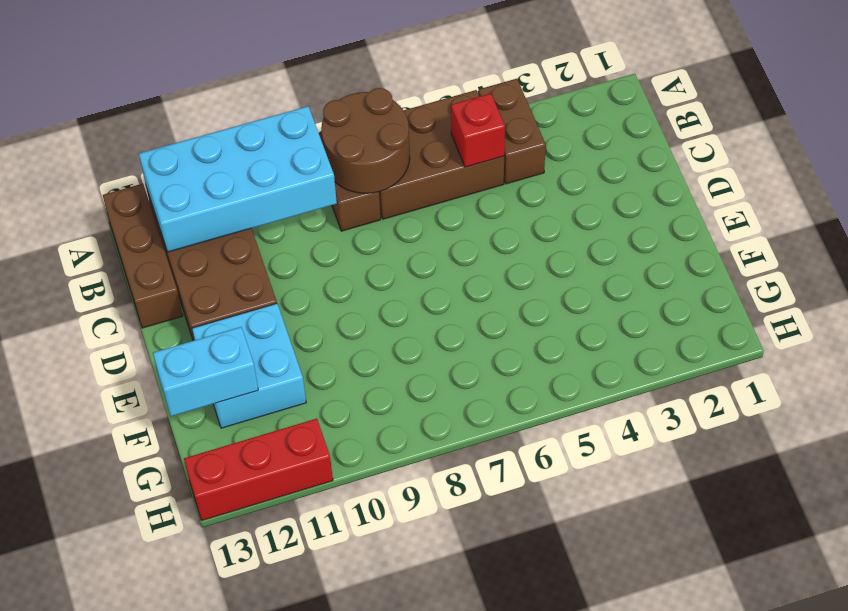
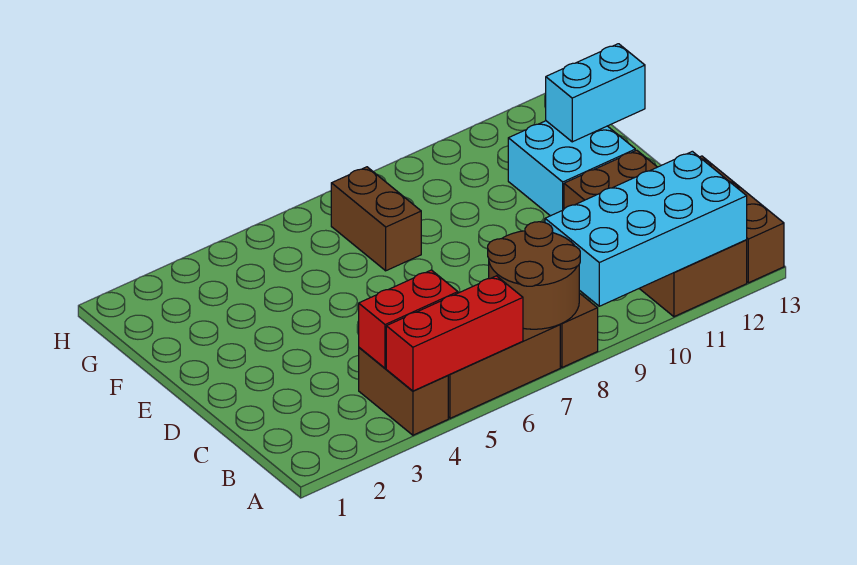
red brick B5 level 2 -> red brick B4:B5 level 2
none -> brown brick F7:G7 level 1
red brick H11:H13 level 1 -> red brick A4:A6 level 2

